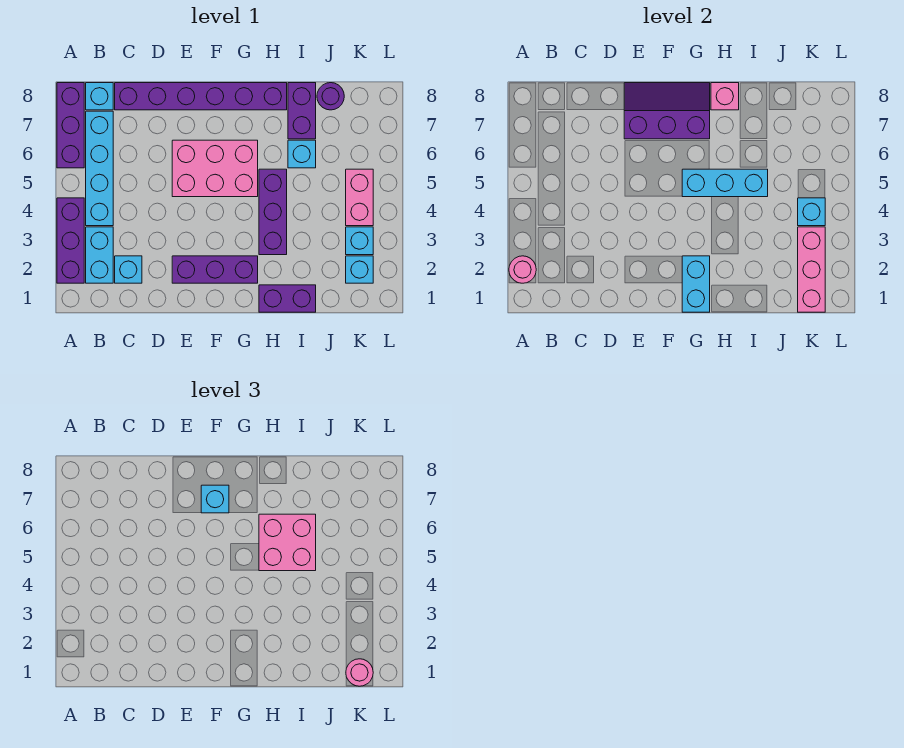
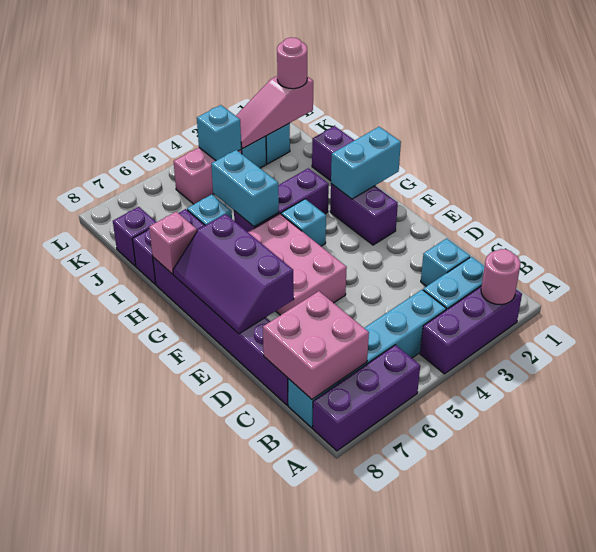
purple brick E2:G2 level 1 -> purple brick F2:G2 level 1
cyan brick F7 level 3 -> cyan brick G4 level 1
cyan brick G5:I5 level 2 -> cyan brick H5:I5 level 2
pink brick H5:I6 level 3 -> pink brick B7:C8 level 2
purple round brick J8 level 1 -> purple brick J8 level 1
pink brick K1:K3 level 2 -> pink slope K1:K3 level 2 top 1

